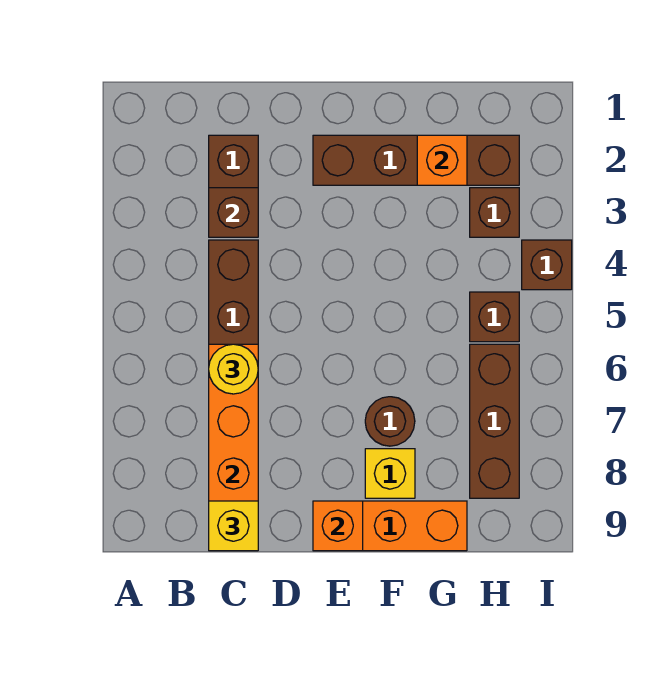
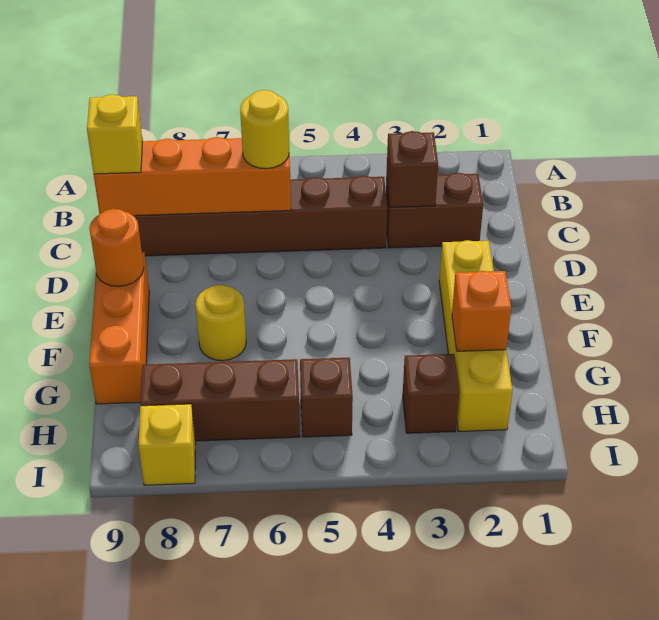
brown brick E2:H2 level 1 -> yellow brick E2:H2 level 1
orange brick E9 level 2 -> orange round brick E9 level 2
brown round brick F7 level 1 -> yellow round brick F7 level 1
yellow brick F8 level 1 -> yellow brick I8 level 1
brown brick I4 level 1 -> none

